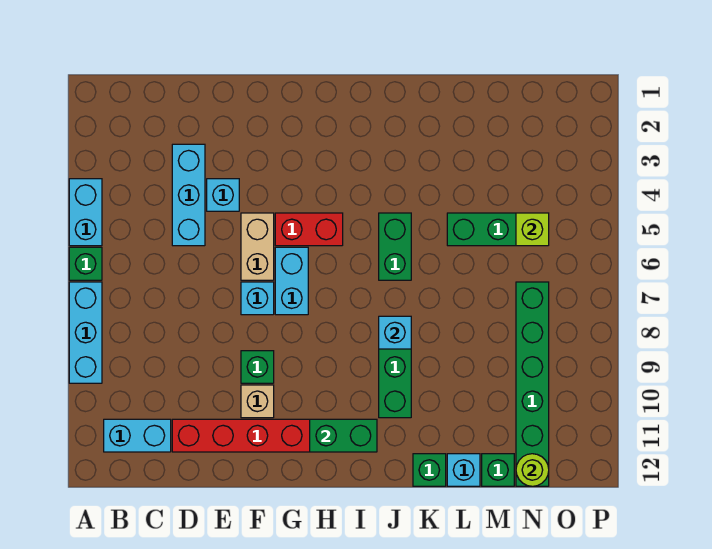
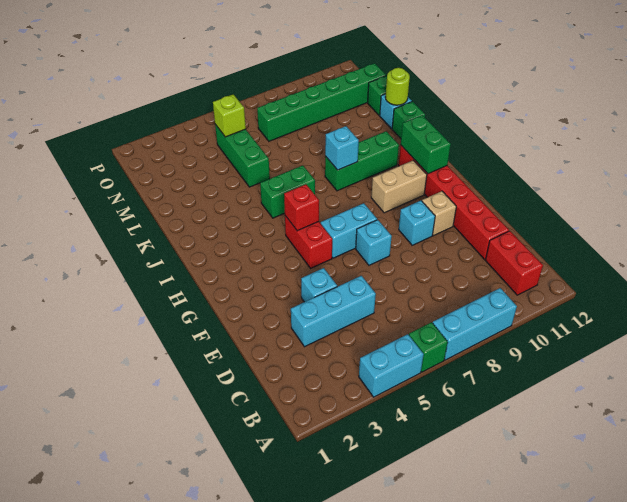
cyan brick B11:C11 level 1 -> red brick B11:C11 level 1
tan brick F5:F6 level 1 -> tan brick H9:H10 level 1
green brick F9 level 1 -> cyan brick F9 level 1
none -> red brick H5 level 2
lime round brick N12 level 2 -> lime round brick L12 level 2

